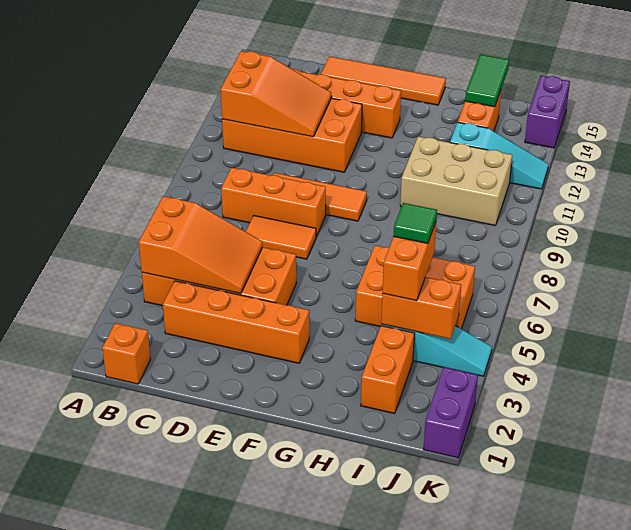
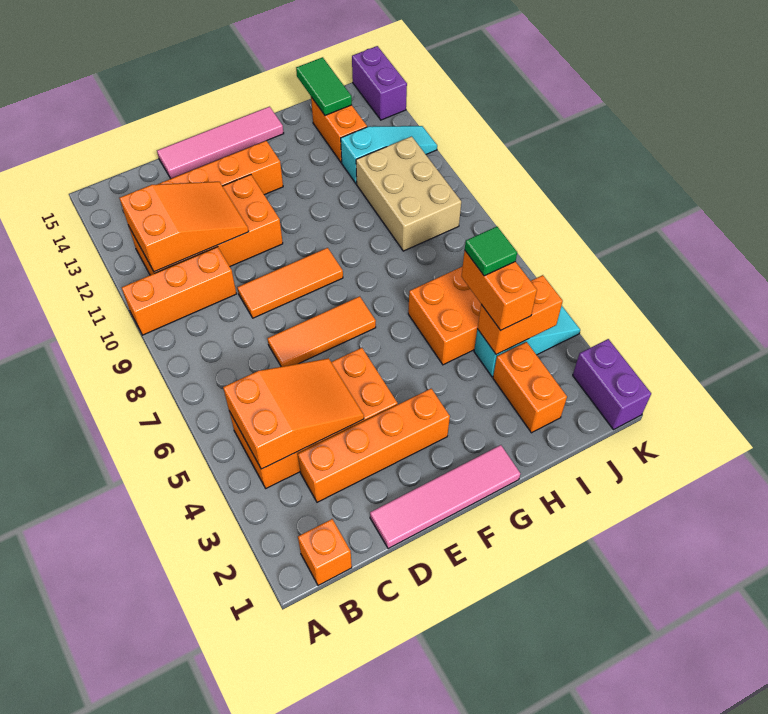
orange brick C8:E8 level 1 -> orange brick A10:C10 level 1
none -> pink tile D1:G1 level 1
orange tile D7:E7 level 1 -> orange tile D7:F7 level 1
orange tile D15:G15 level 1 -> pink tile D15:G15 level 1
tan brick H10:J11 level 1 -> tan brick I9:J11 level 1

